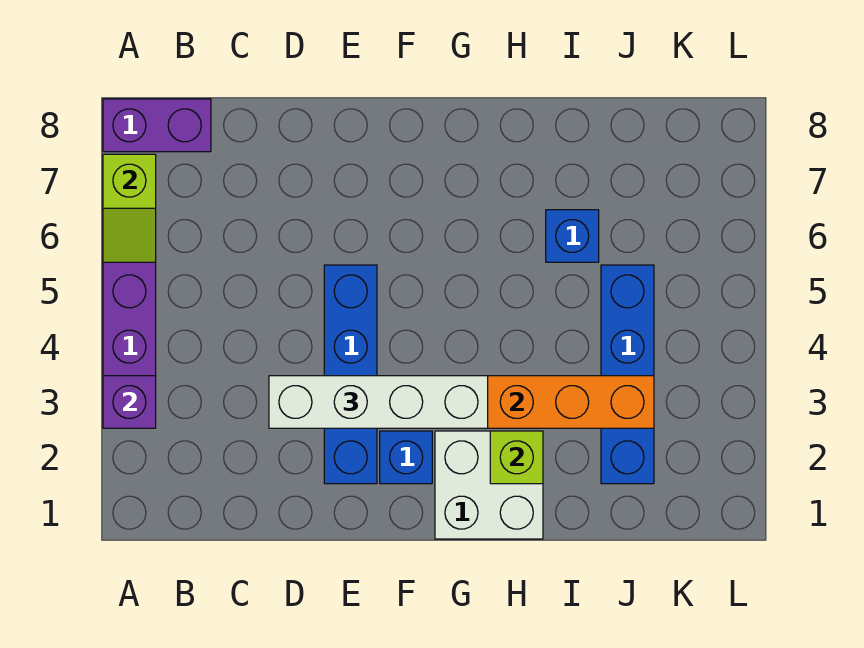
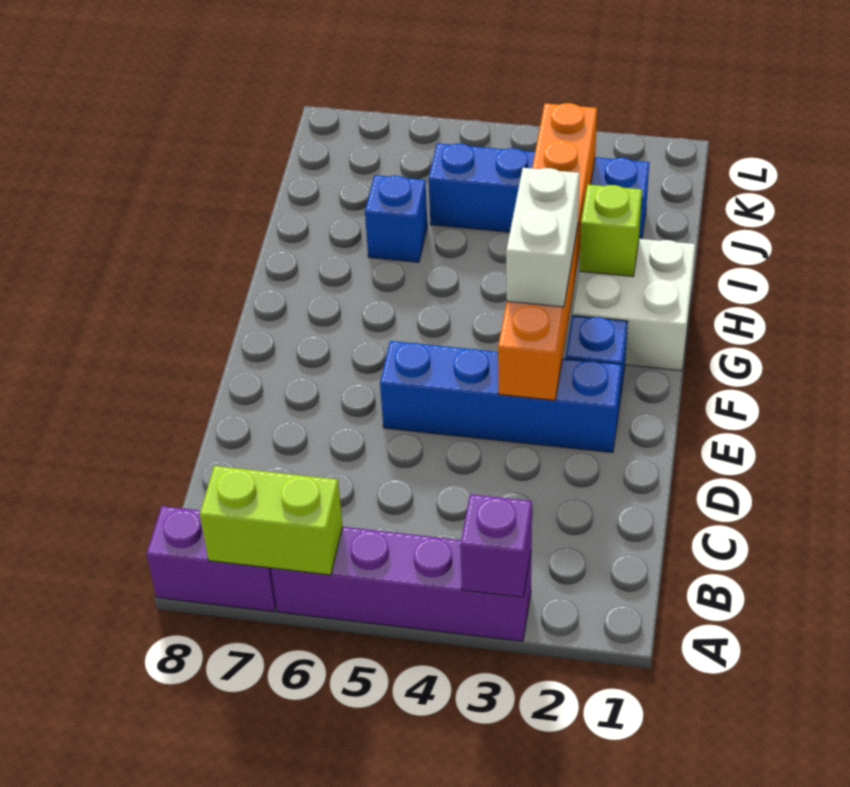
lime slope A6:A7 level 2 top 7 -> lime brick A6:A7 level 2
purple brick A8:B8 level 1 -> purple brick A7:A8 level 1
white brick D3:G3 level 3 -> white brick F3:G3 level 3

